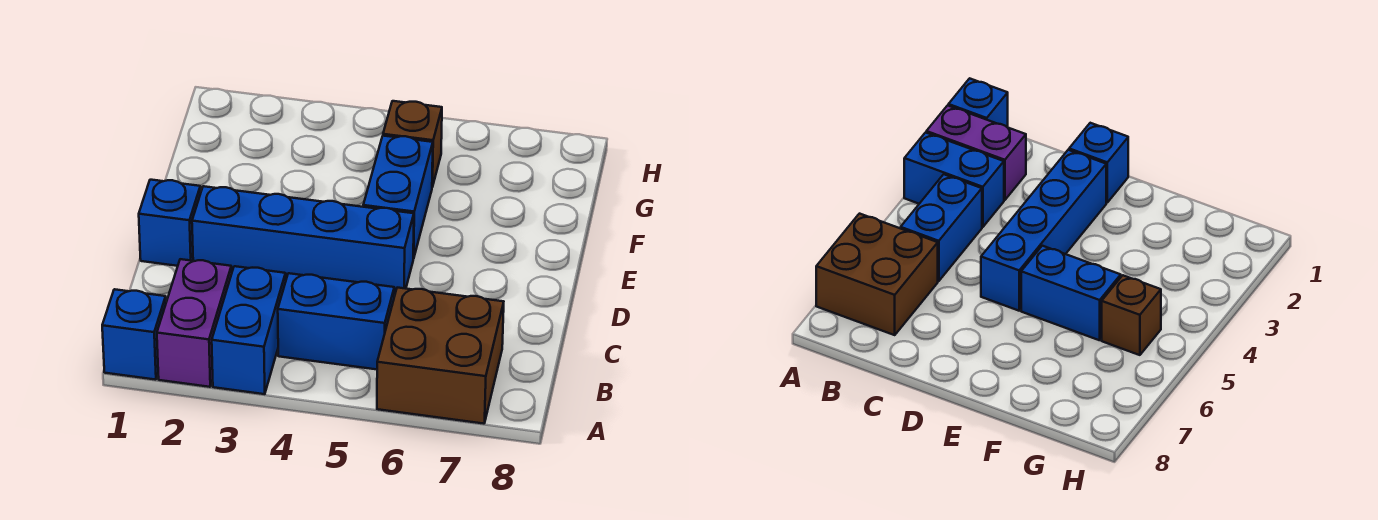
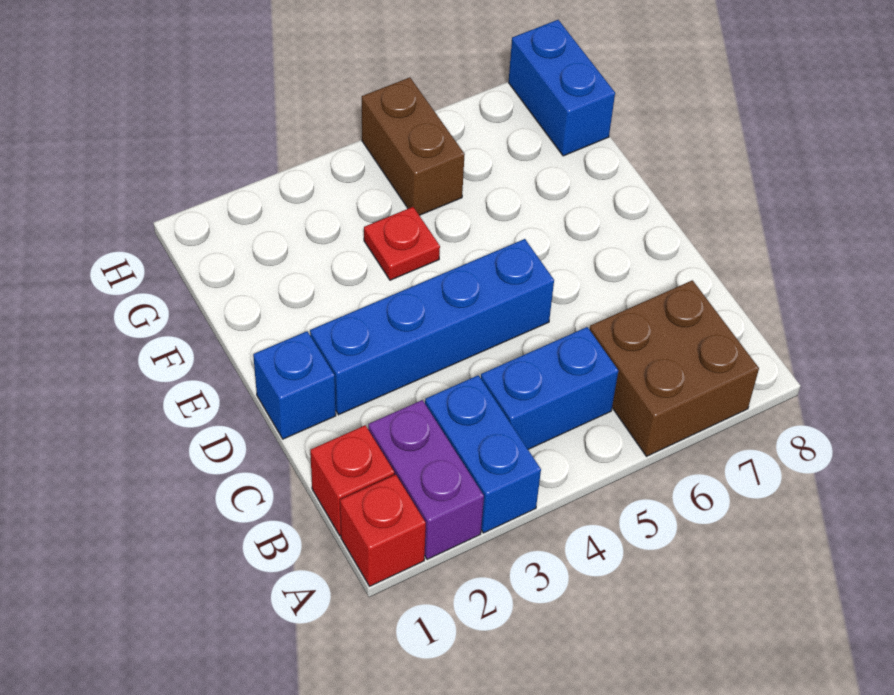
blue brick A1 level 1 -> red brick A1 level 1
none -> red brick B1 level 1
blue brick E5:F5 level 1 -> blue brick G8:H8 level 1
none -> red plate F4 level 1
brown brick G5 level 1 -> brown brick G5:H5 level 1

